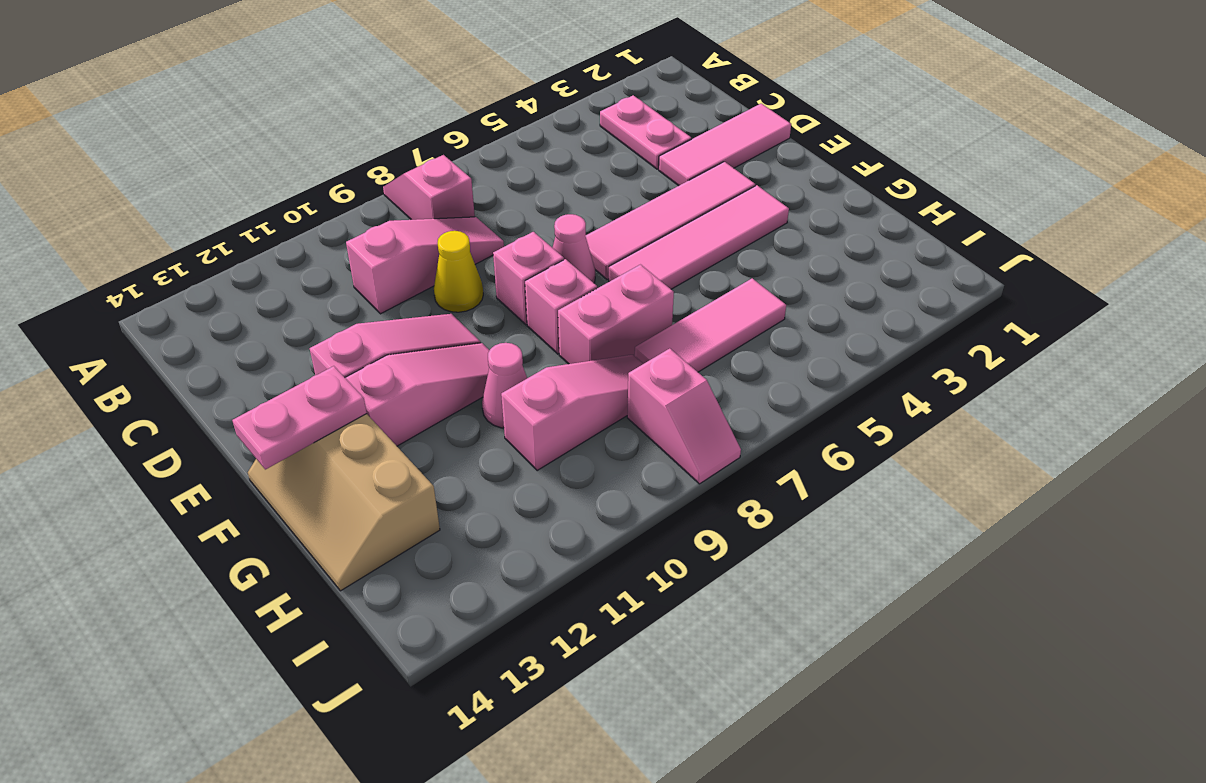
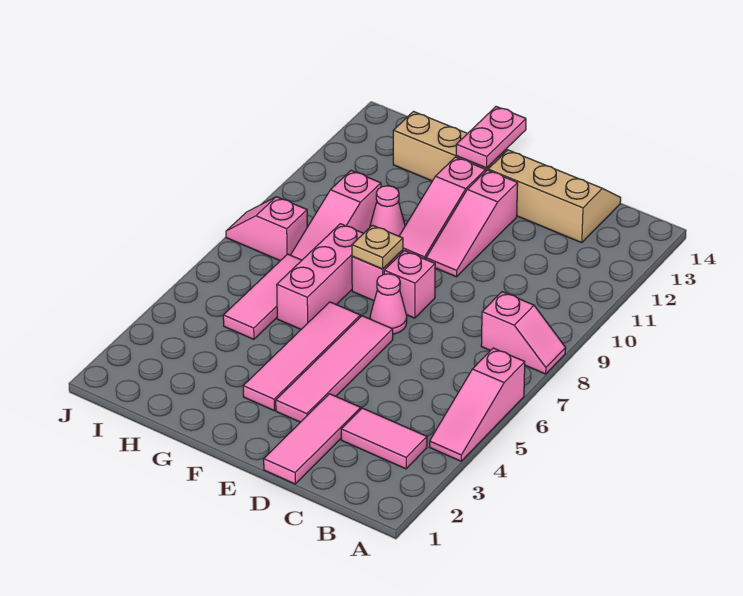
pink plate B3:C3 level 1 -> pink tile B3:C3 level 1
pink slope C8:C10 level 1 top 10 -> pink slope A4:A6 level 1 top 6
none -> tan slope C13:E14 level 1 top 13
yellow cone D9 level 1 -> none
none -> tan plate F8 level 2
pink brick G7:G8 level 1 -> pink brick G6:G8 level 1

